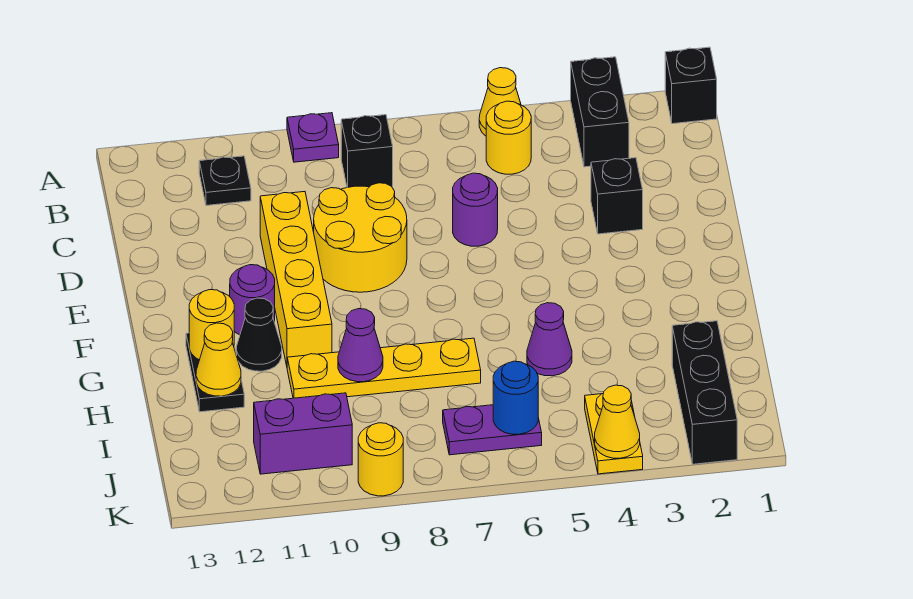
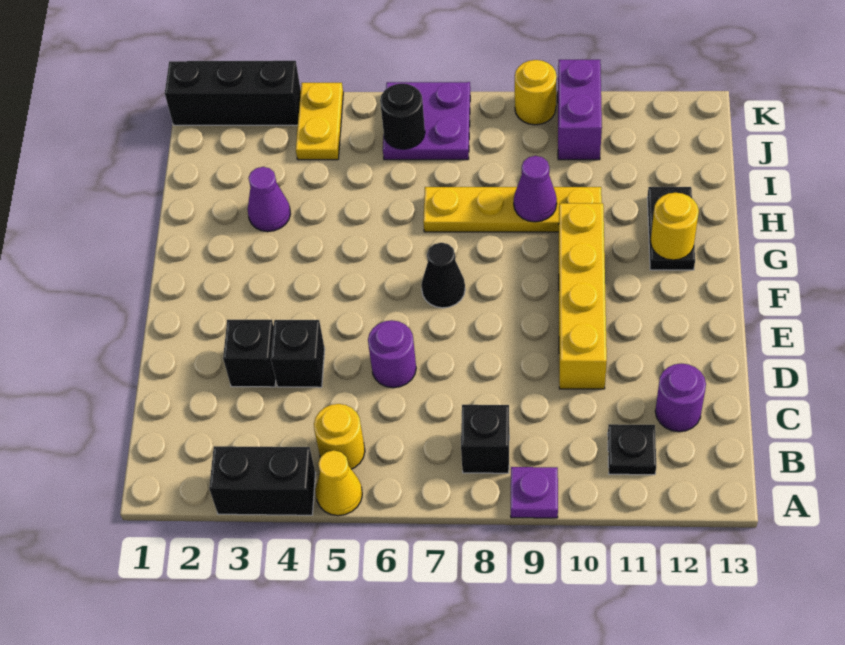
black brick A1 level 1 -> black brick D4 level 1
black brick A3:B3 level 1 -> black brick A3:A4 level 1
yellow round brick D8:E9 level 1 -> none
purple round brick F11 level 1 -> purple round brick C12 level 1
black cone G11 level 1 -> black cone F7 level 1
purple cone H5 level 1 -> purple cone H3 level 1
yellow cone H12 level 2 -> none
black brick I2:K2 level 1 -> black brick K1:K3 level 1
purple plate J6:J7 level 1 -> purple plate J6:K7 level 1
blue round brick J6 level 2 -> black round brick J6 level 2
purple brick J10:J11 level 1 -> purple brick J10:K10 level 1
yellow cone K4 level 2 -> none

